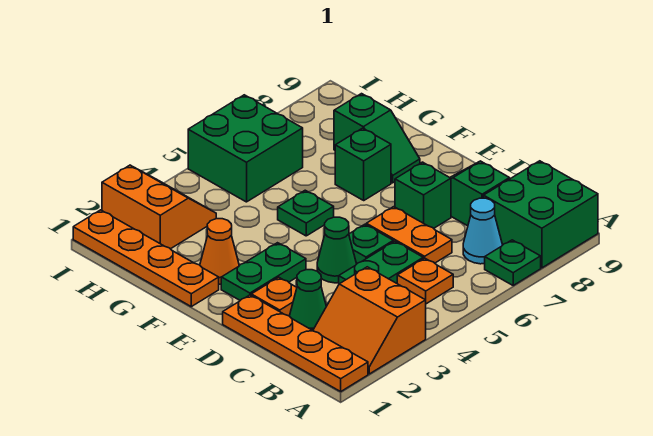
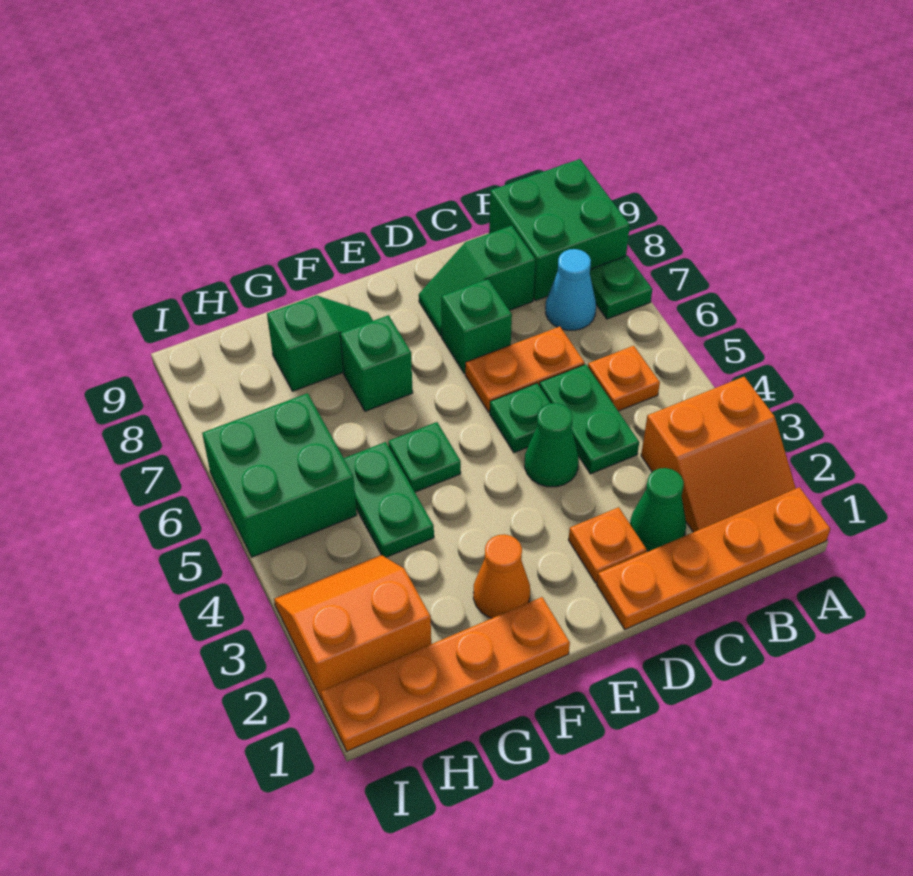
green plate E2:E3 level 1 -> green plate G4:G5 level 1

